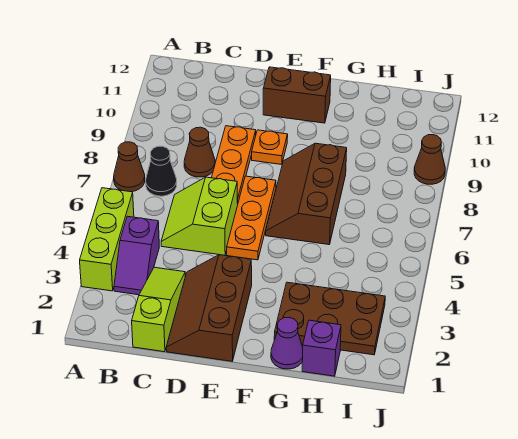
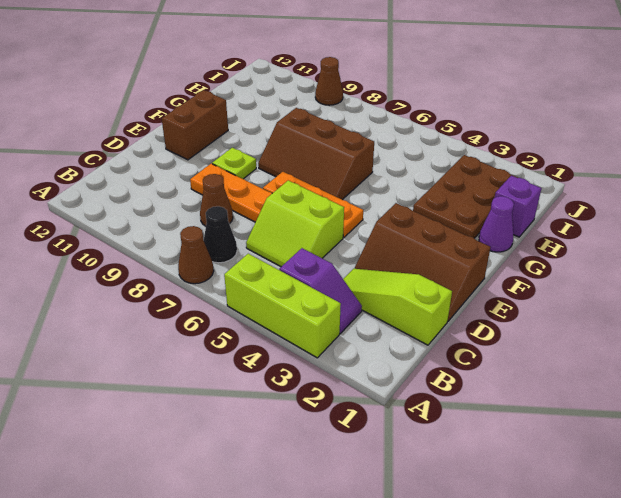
orange plate E9 level 1 -> lime plate E9 level 1

